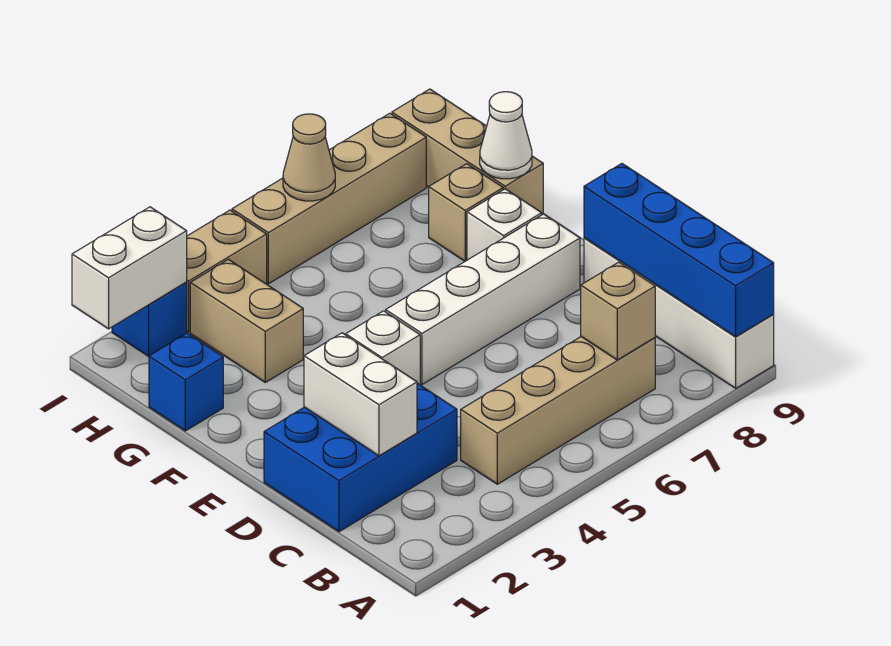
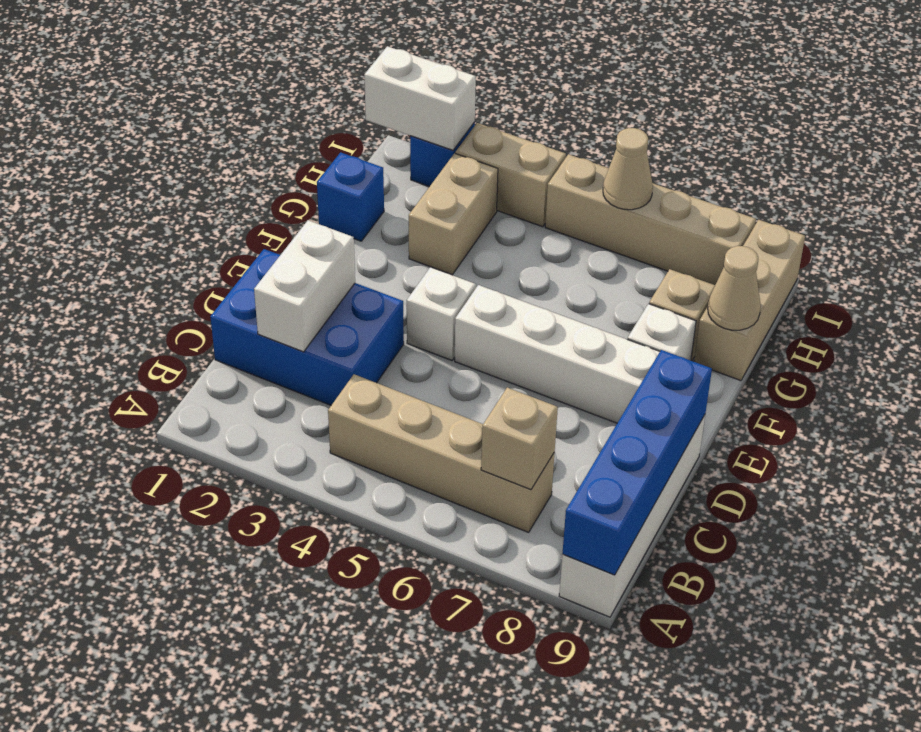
white cone G9 level 2 -> tan cone G9 level 2

